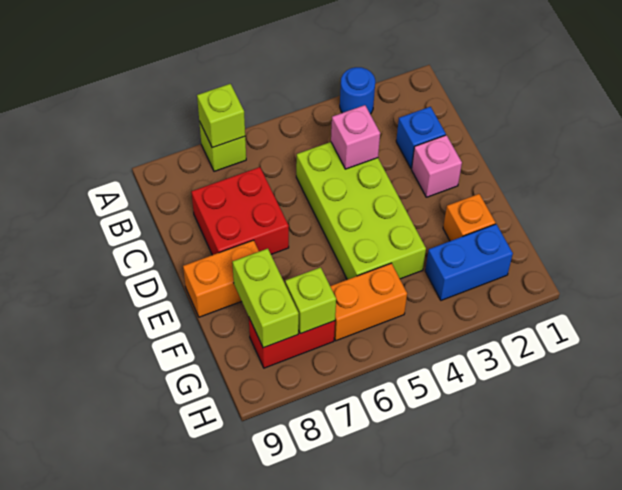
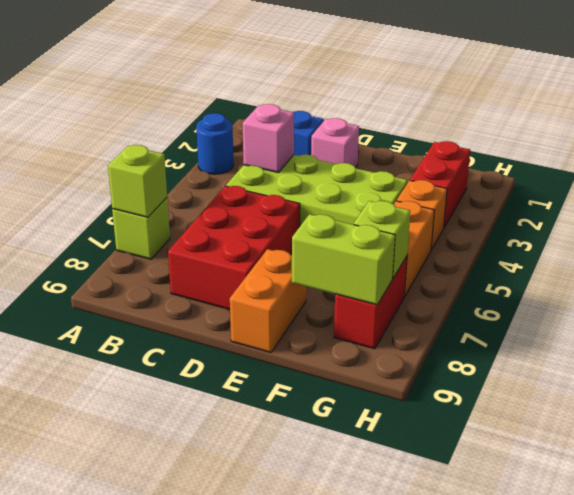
red brick C7:D8 level 1 -> red brick C6:D8 level 1
orange brick F2 level 1 -> orange brick G4 level 1
blue brick G2:G3 level 1 -> red brick G2:G3 level 1

